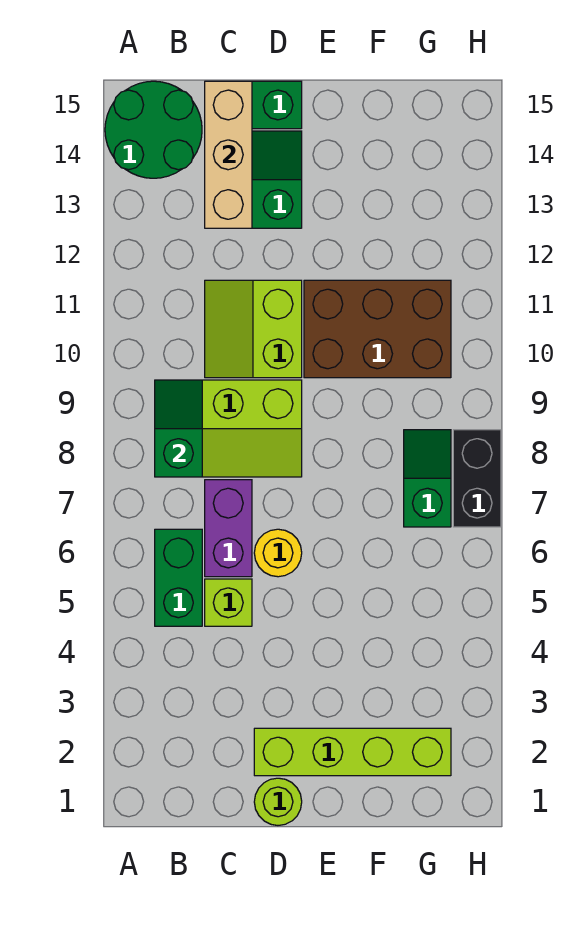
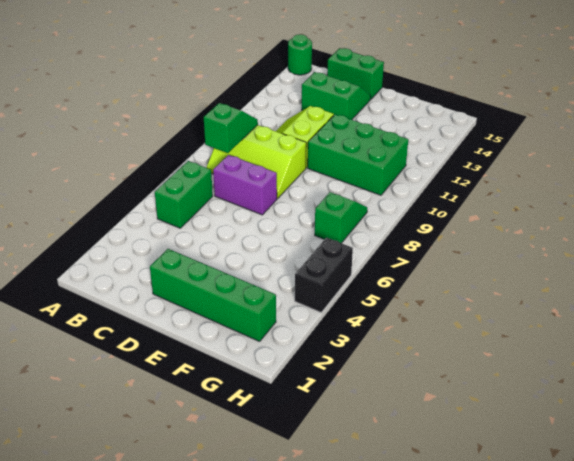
green round brick A14:B15 level 1 -> green round brick A15 level 1
lime brick C5 level 1 -> none
purple brick C6:C7 level 1 -> purple brick C7:D7 level 1
tan brick C13:C15 level 2 -> none
lime round brick D1 level 1 -> none
lime brick D2:G2 level 1 -> green brick D2:G2 level 1
yellow round brick D6 level 1 -> none
brown brick E10:G11 level 1 -> green brick E10:G11 level 1
black brick H7:H8 level 1 -> black brick H4:H5 level 1

